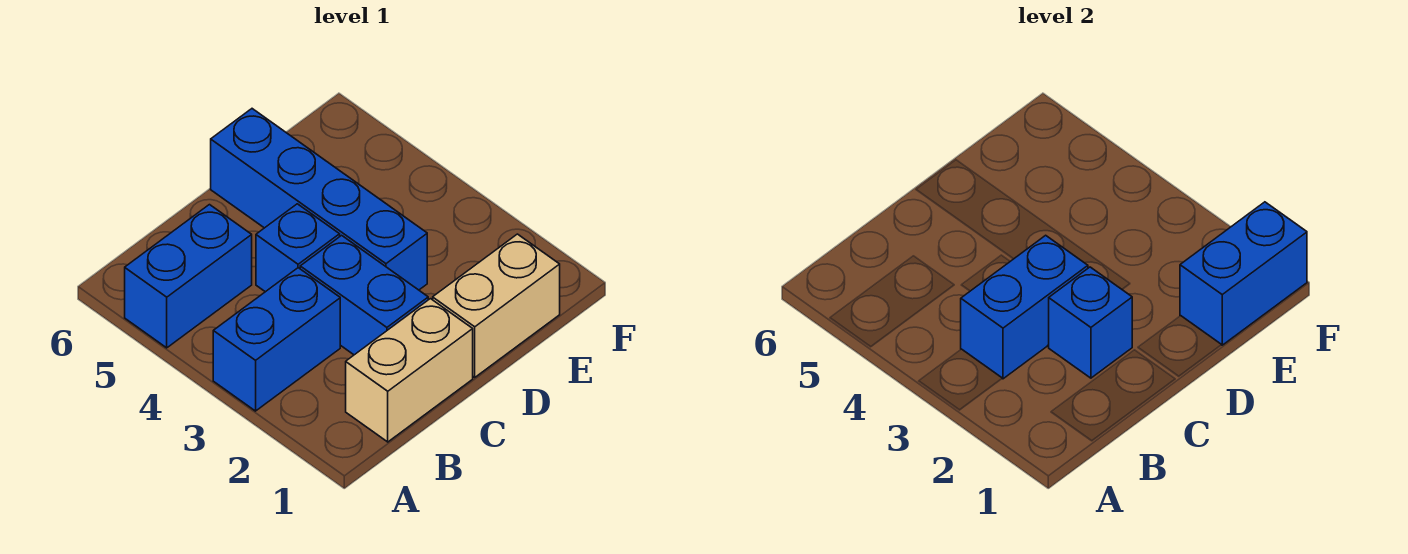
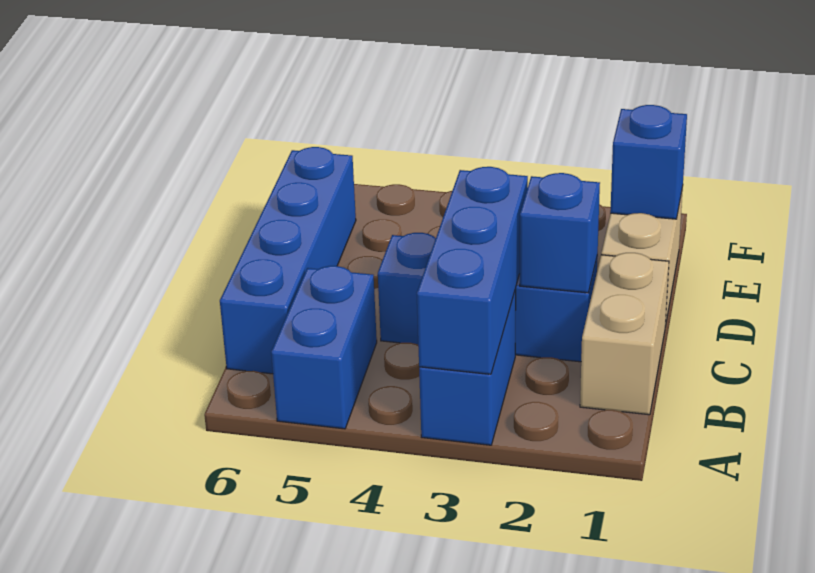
blue brick B3:C3 level 2 -> blue brick A3:C3 level 2
blue brick D3:D6 level 1 -> blue brick B6:E6 level 1
blue brick E1:F1 level 2 -> blue brick E1 level 2

